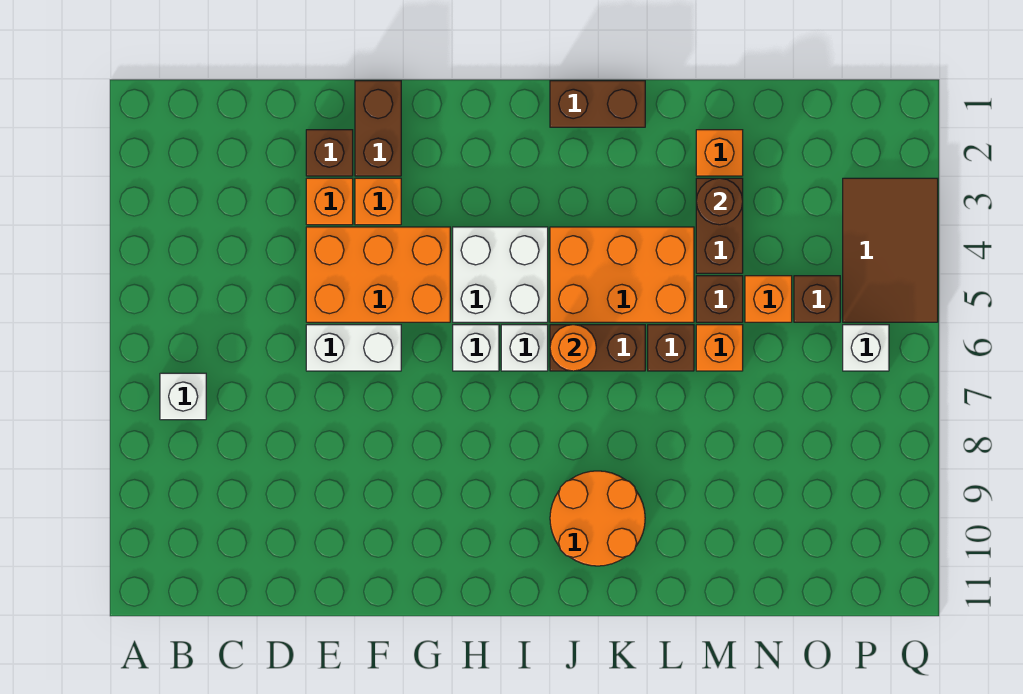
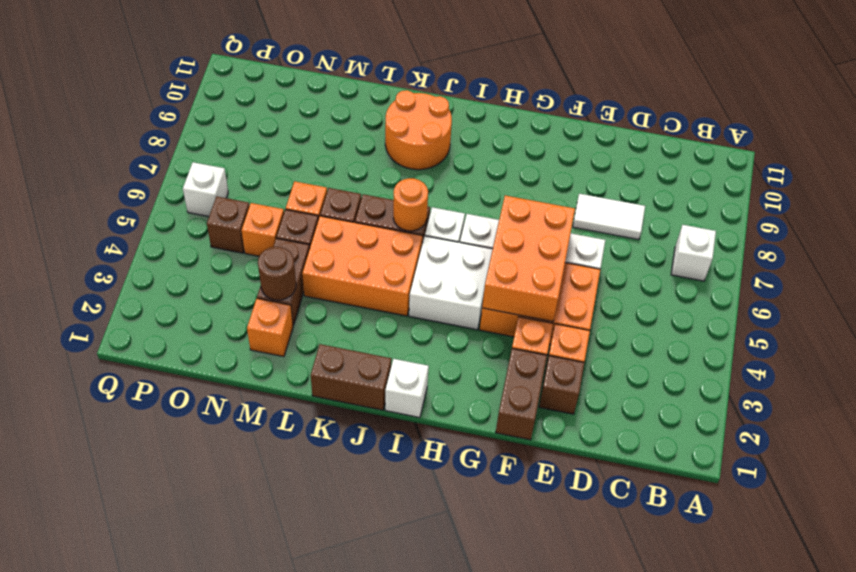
none -> white tile D8:E8 level 1
none -> orange brick F4:G6 level 2
none -> white brick I1 level 1
brown tile P3:Q5 level 1 -> none

